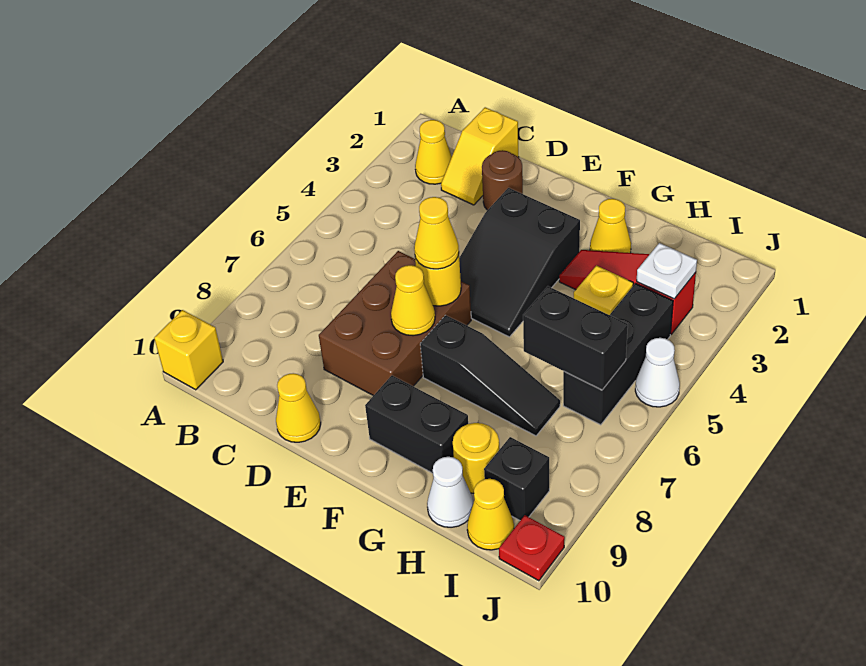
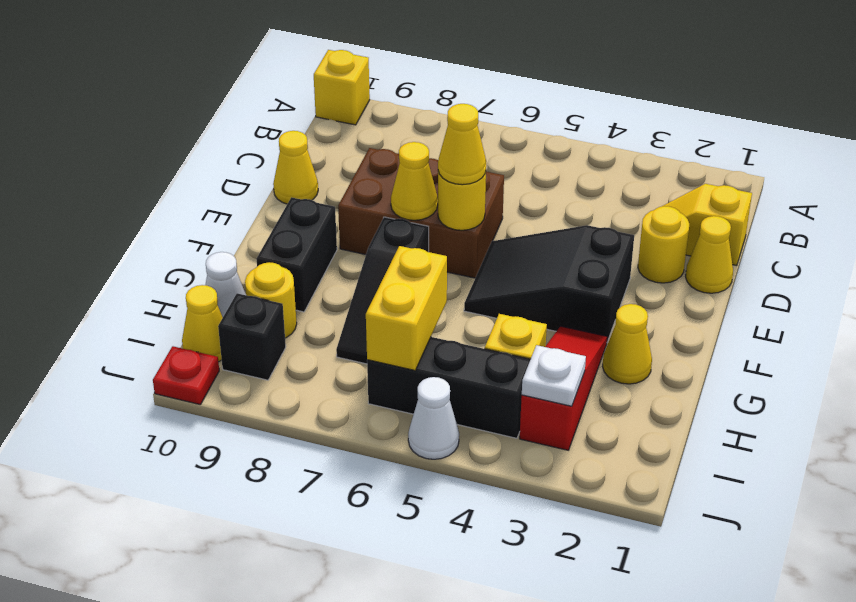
yellow cone B2 level 1 -> yellow cone D1 level 1
brown round brick D2 level 1 -> yellow round brick D2 level 1
black brick H6:I6 level 2 -> yellow brick H6:I6 level 2

